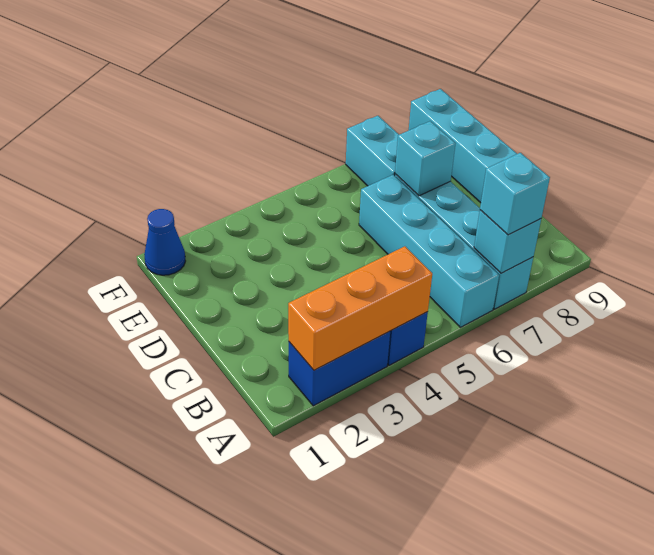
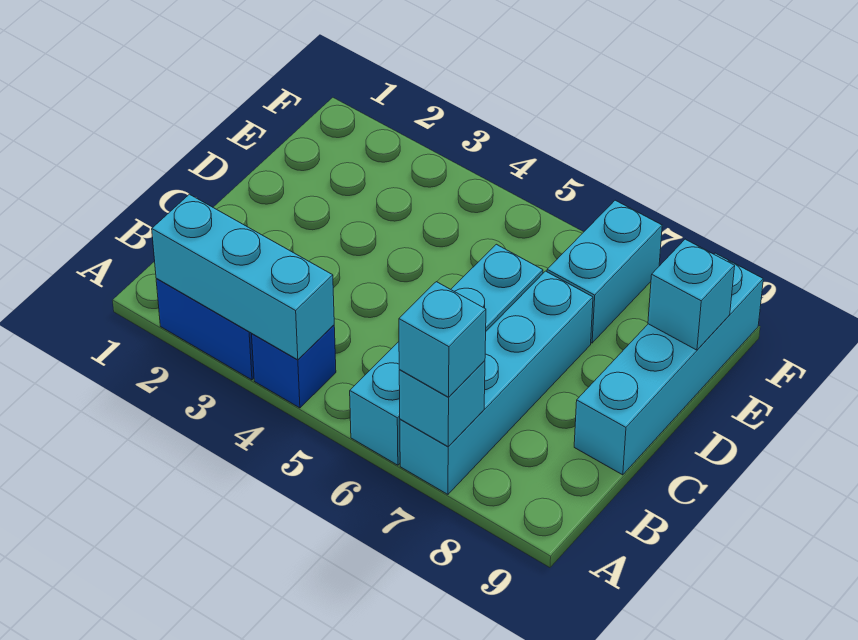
orange brick A2:A4 level 2 -> cyan brick A2:A4 level 2
cyan brick D7 level 2 -> cyan brick E9 level 2
blue cone F1 level 1 -> none

